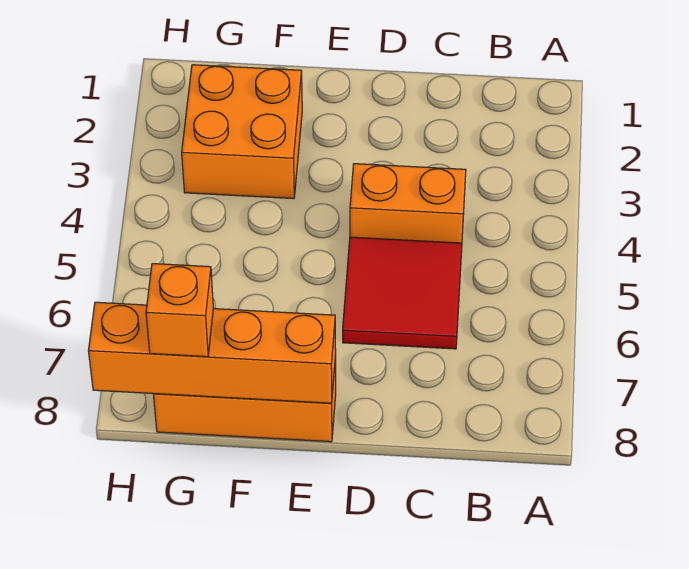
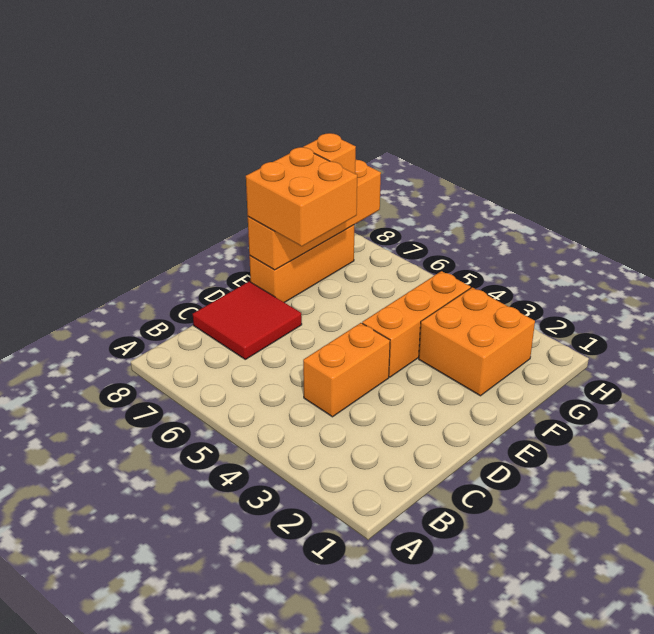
red tile C5:D6 level 1 -> red tile C7:D8 level 1
none -> orange brick E4:G4 level 1
none -> orange brick E7:F8 level 3

